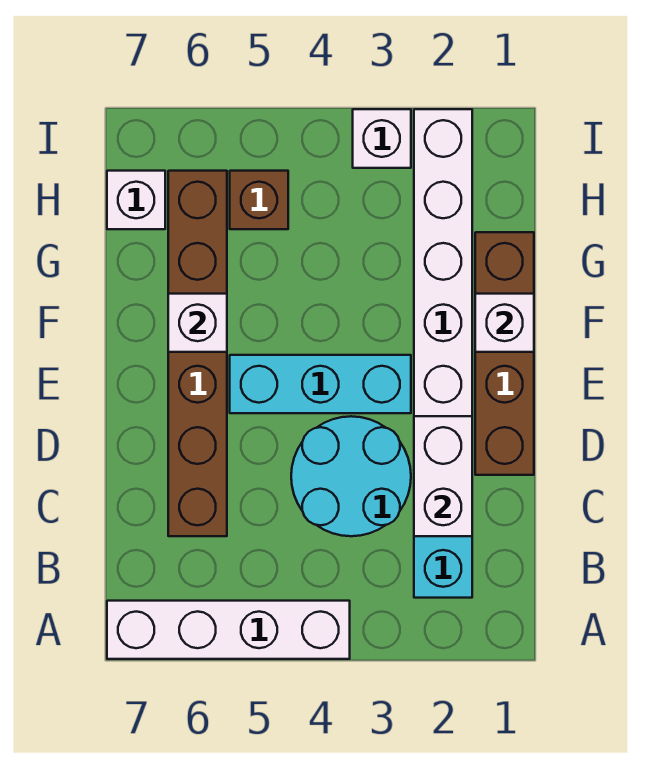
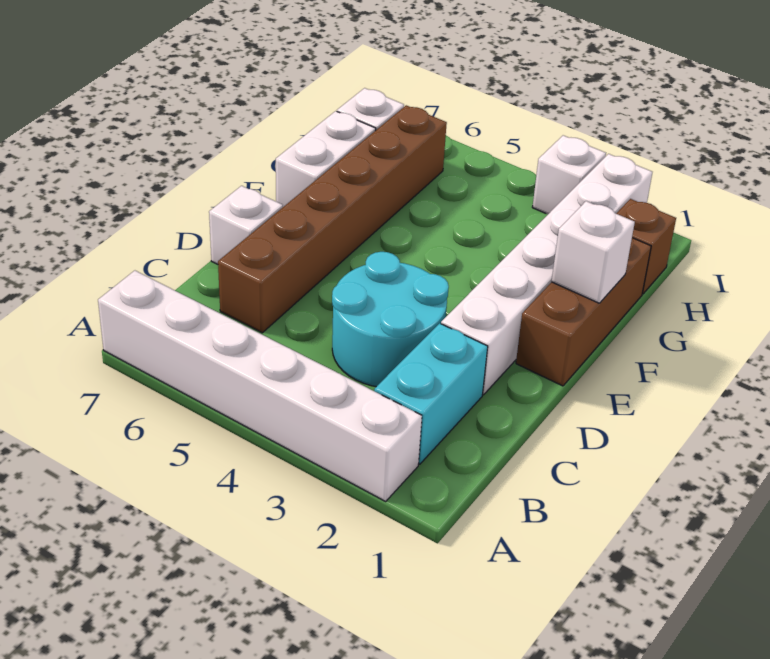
white brick A4:A7 level 1 -> white brick A2:A7 level 1
white brick C2:D2 level 2 -> white brick F7:G7 level 1
brown brick D1:G1 level 1 -> brown brick E1:G1 level 1
cyan brick E3:E5 level 1 -> none
white brick F6 level 2 -> white brick D7 level 1
brown brick H5 level 1 -> brown brick H1 level 1

